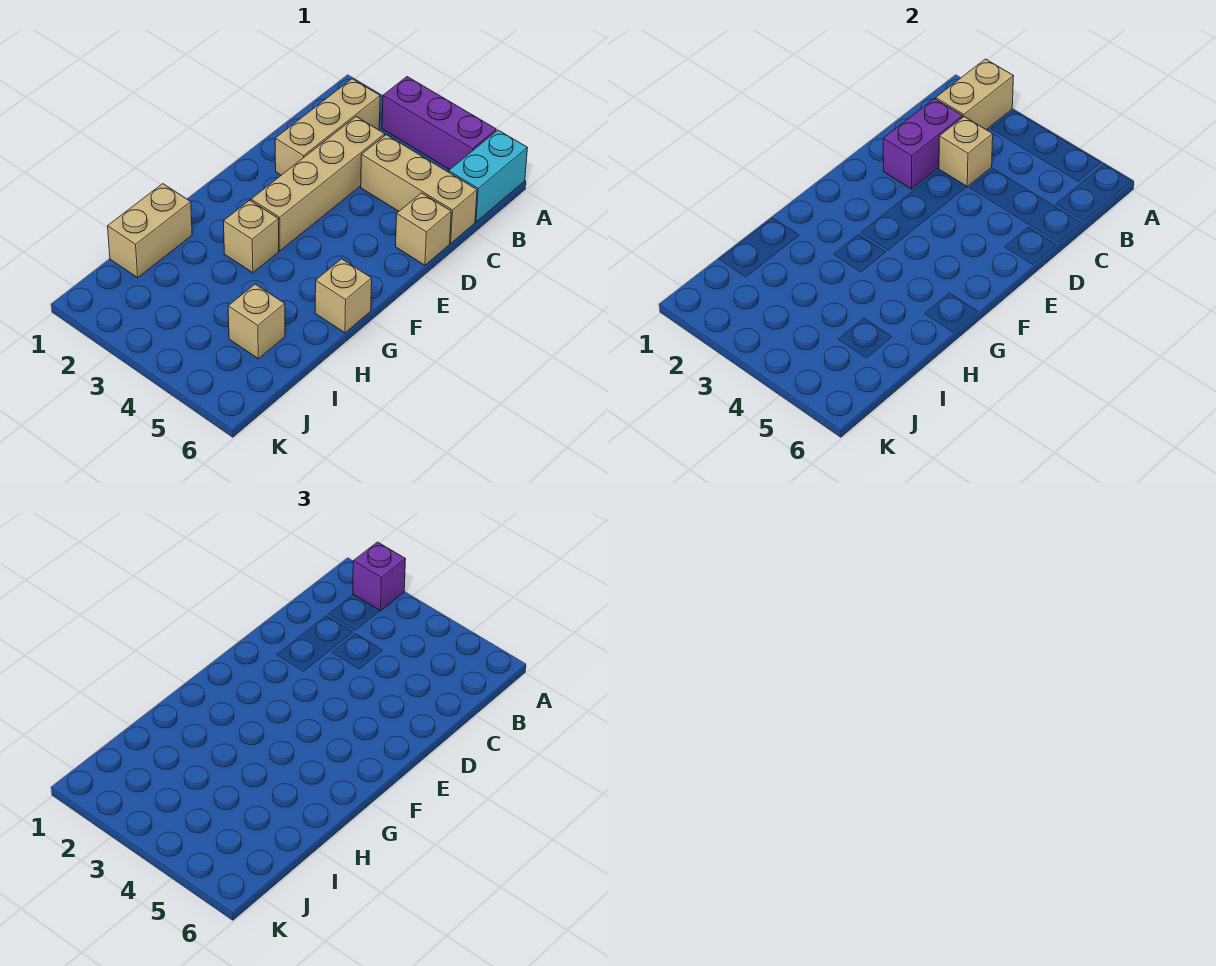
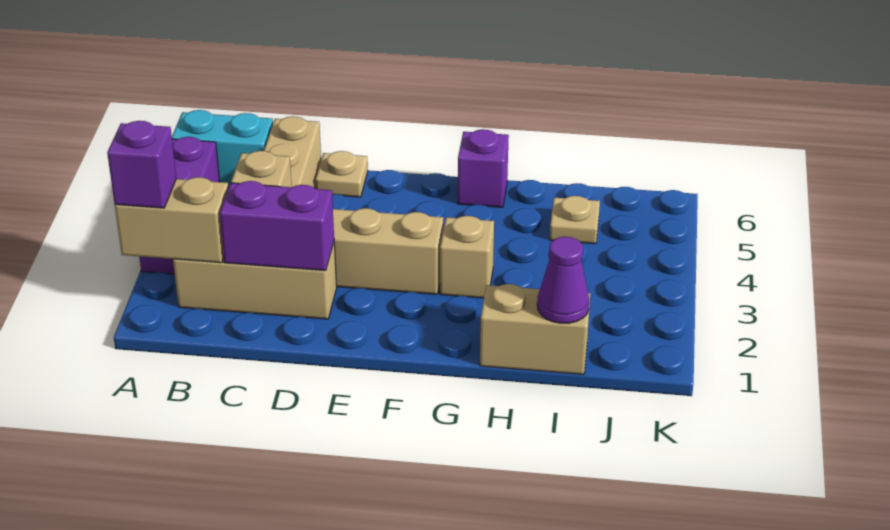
tan brick D6 level 1 -> tan plate D6 level 1
tan brick G6 level 1 -> purple brick G6 level 1
none -> purple cone I1 level 2
tan brick I5 level 1 -> tan plate I5 level 1

